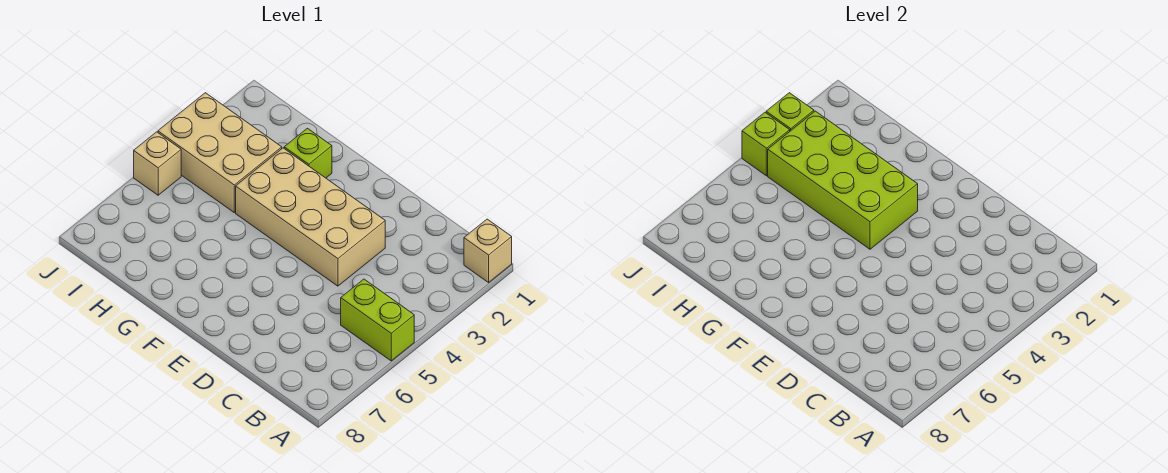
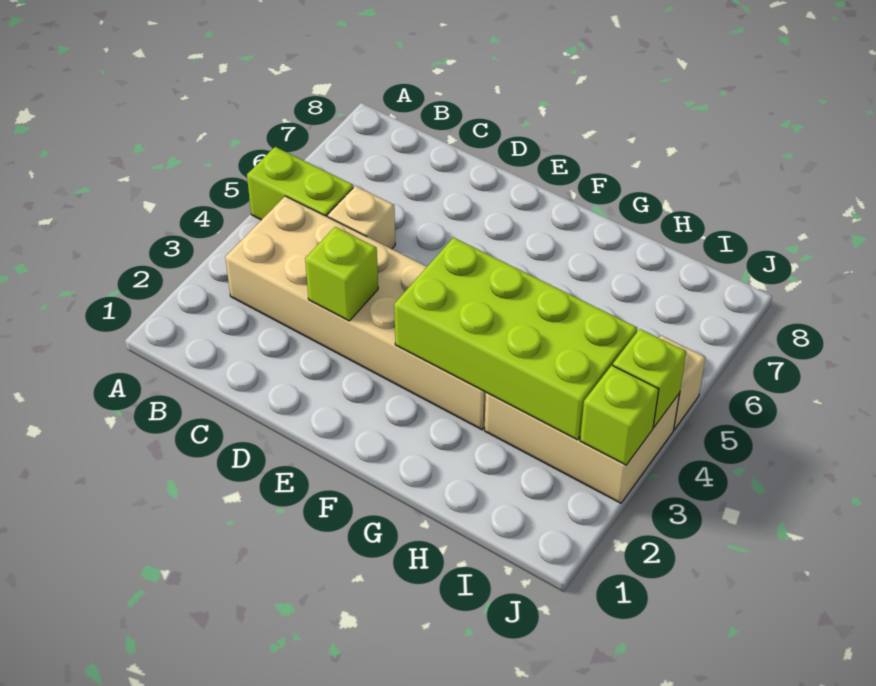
tan brick A1 level 1 -> tan brick C5 level 1
tan brick D3:G4 level 1 -> tan brick B3:G4 level 1
lime brick G2 level 1 -> lime brick D3 level 2

